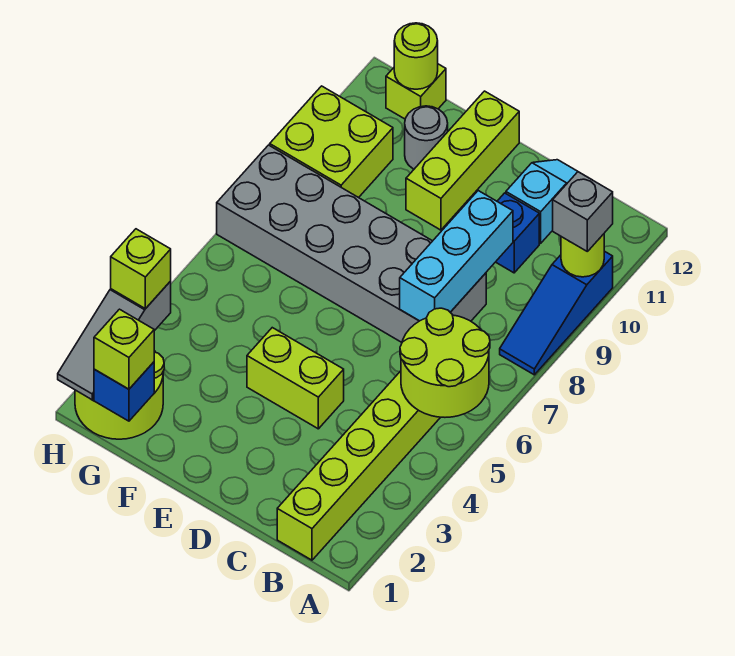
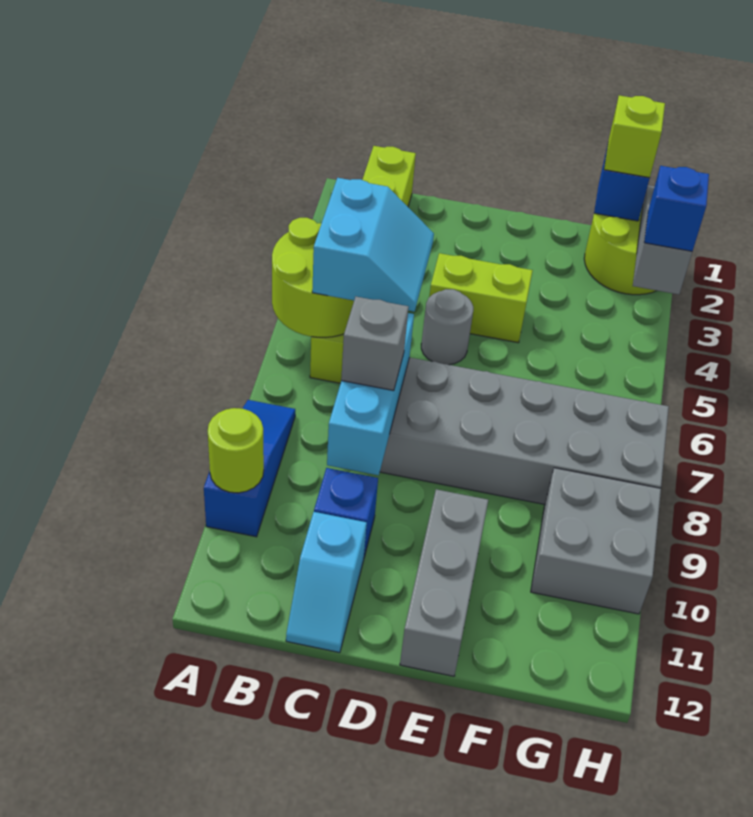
grey brick A10 level 3 -> grey brick C8 level 3
none -> cyan slope B5:C6 level 3 top B
lime brick E10:E12 level 1 -> grey brick E10:E12 level 1
grey round brick F11 level 1 -> grey round brick D5 level 1
lime brick G9:H10 level 1 -> grey brick G9:H10 level 1
lime brick G12 level 1 -> none
lime round brick G12 level 2 -> none
lime brick H3 level 3 -> blue brick H3 level 3

